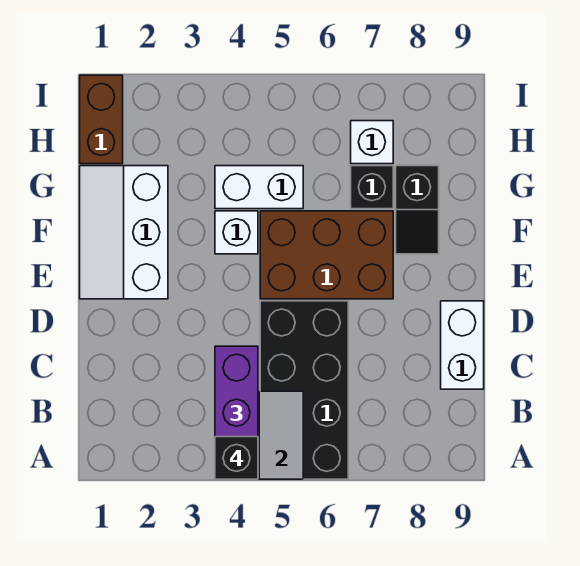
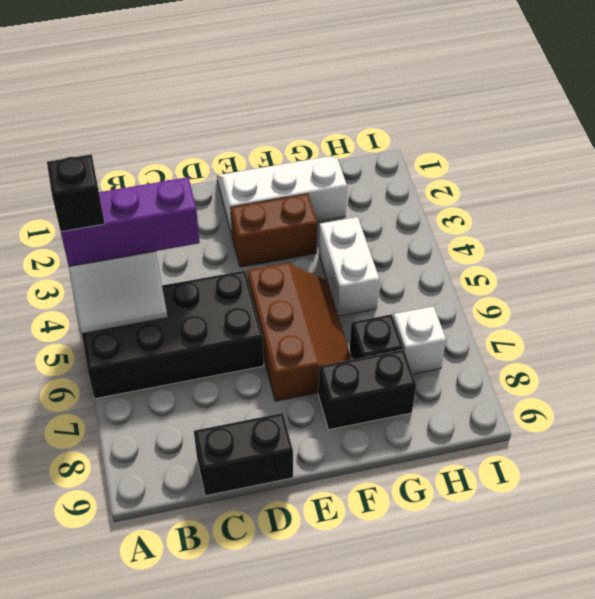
white brick C9:D9 level 1 -> black brick C9:D9 level 1
brown brick E5:F7 level 1 -> brown slope E5:F7 level 1 top E
white brick F4 level 1 -> none
black slope F8:G8 level 1 top G -> black brick F8:G8 level 1
brown brick H1:I1 level 1 -> brown brick E3:F3 level 1

